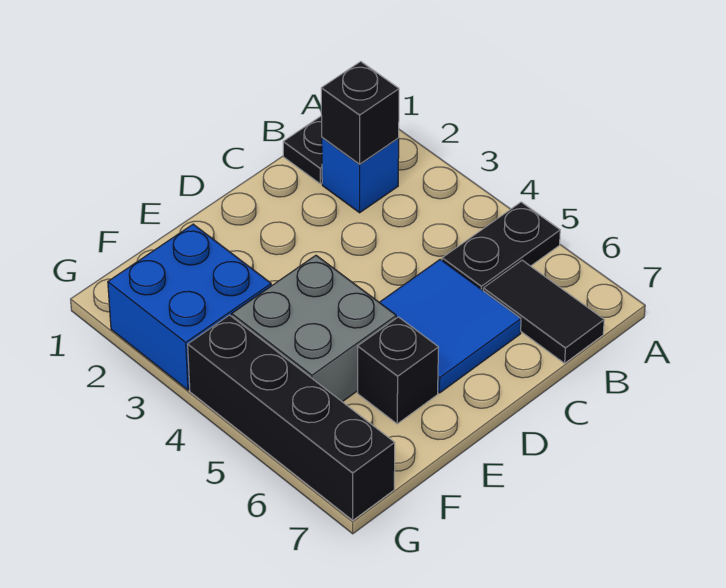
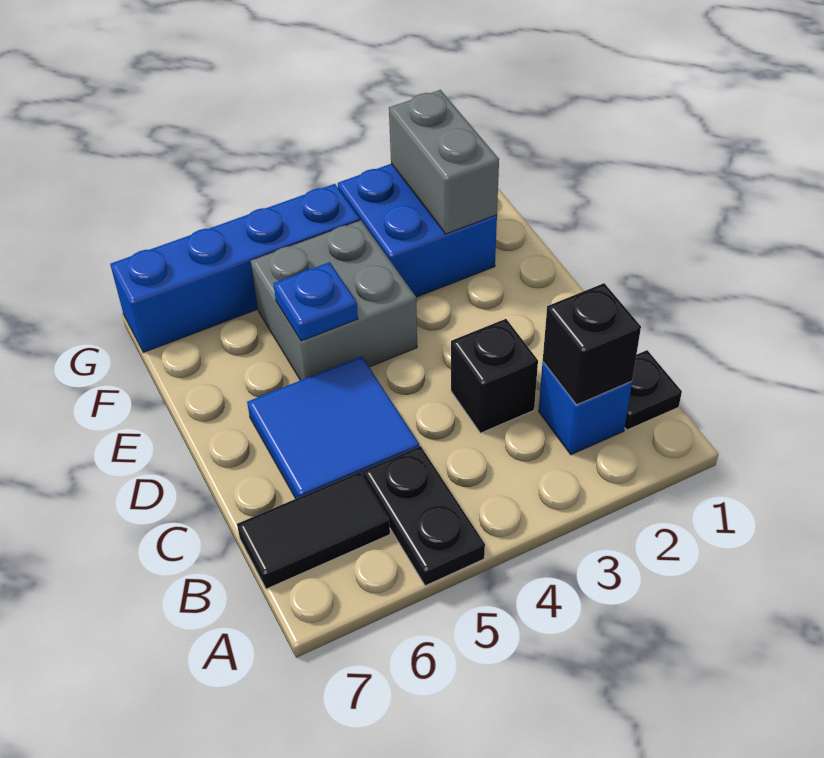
none -> blue plate E5 level 2
black brick E6 level 1 -> black brick C3 level 1
none -> grey brick F2:G2 level 2
black brick G4:G7 level 1 -> blue brick G4:G7 level 1

